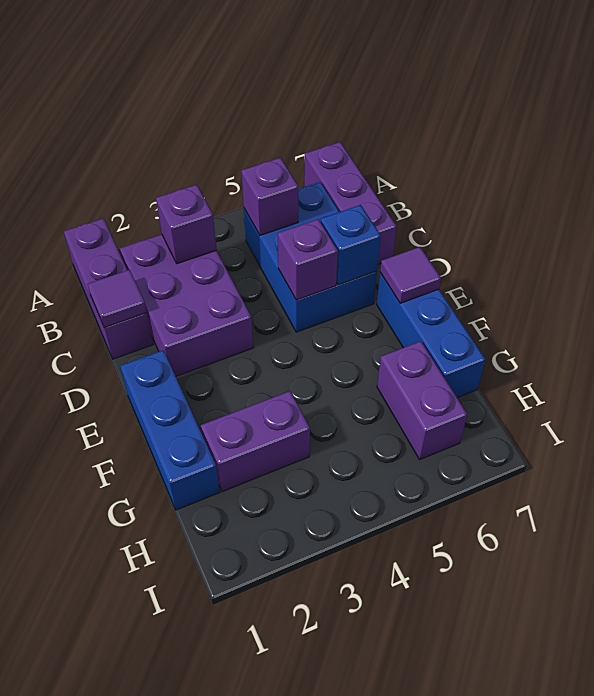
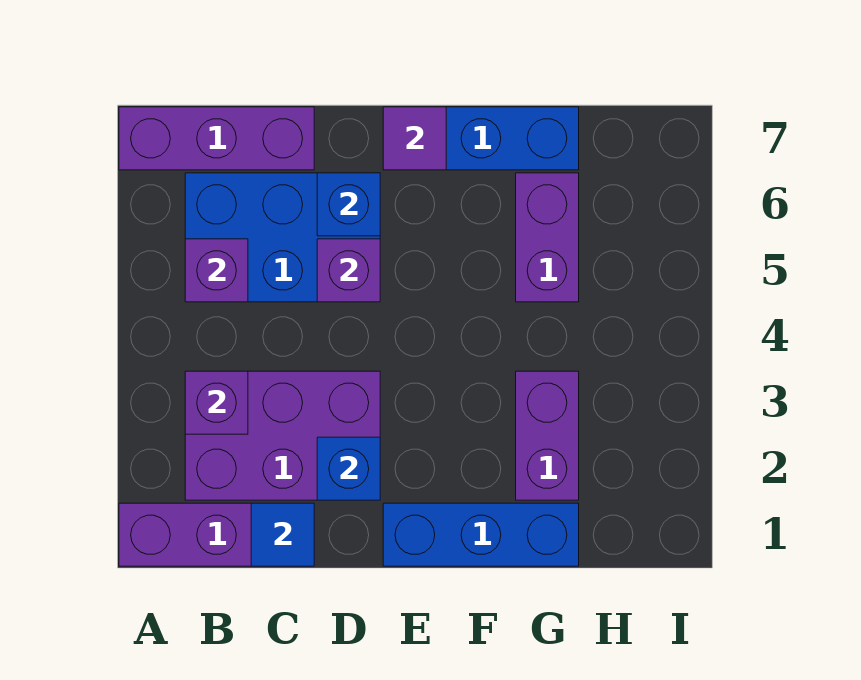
purple tile C1 level 2 -> blue tile C1 level 2
none -> blue brick D2 level 2
purple brick G6:H6 level 1 -> purple brick G5:G6 level 1

